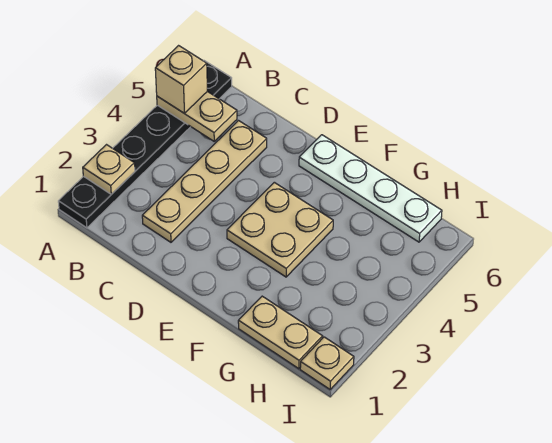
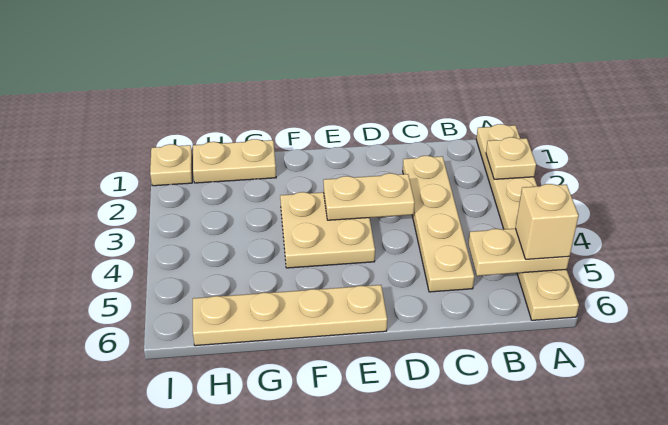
black plate A1:A6 level 1 -> tan plate A1:A6 level 1
none -> tan plate D3:E3 level 2
white plate E6:H6 level 1 -> tan plate E6:H6 level 1

